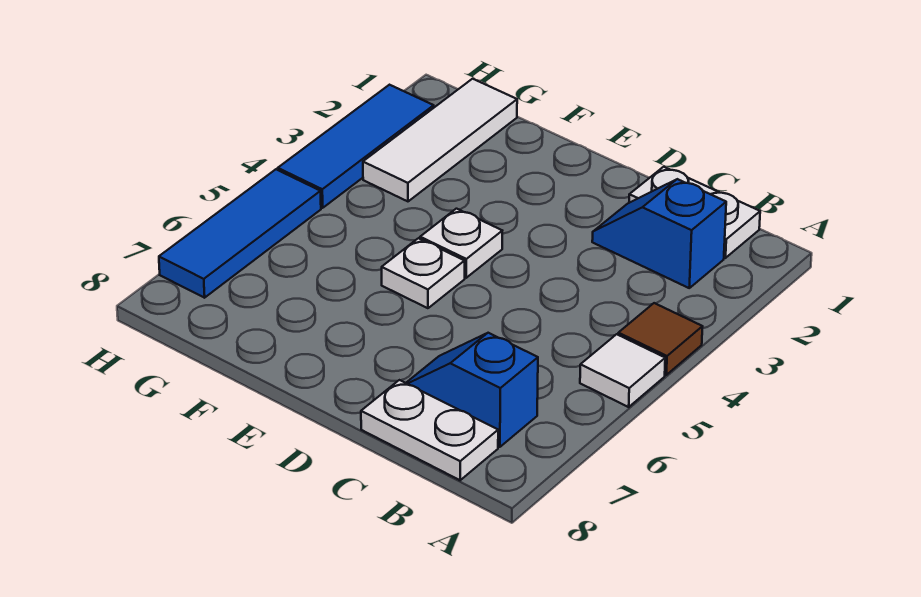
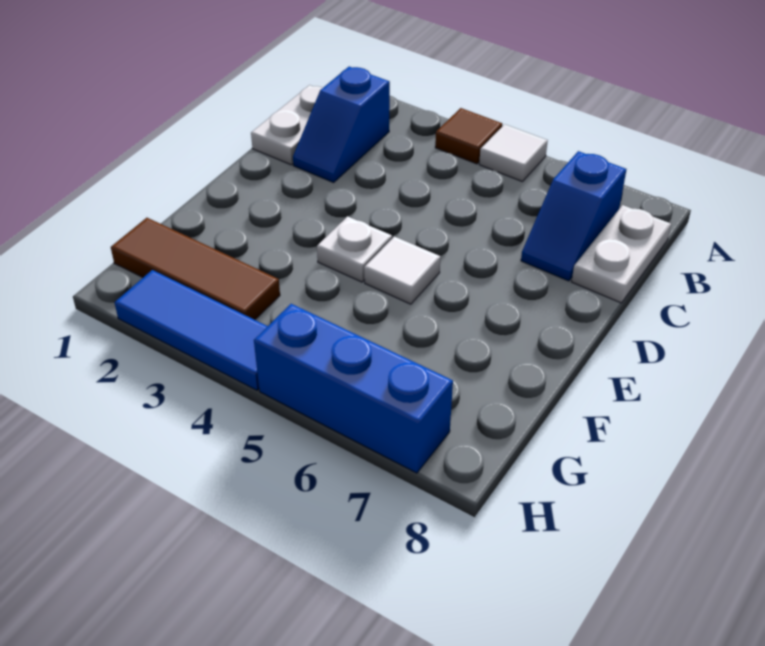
white plate E5 level 1 -> white tile E5 level 1
white tile G1:G3 level 1 -> brown tile G1:G3 level 1
blue tile H5:H7 level 1 -> blue brick H5:H7 level 1

